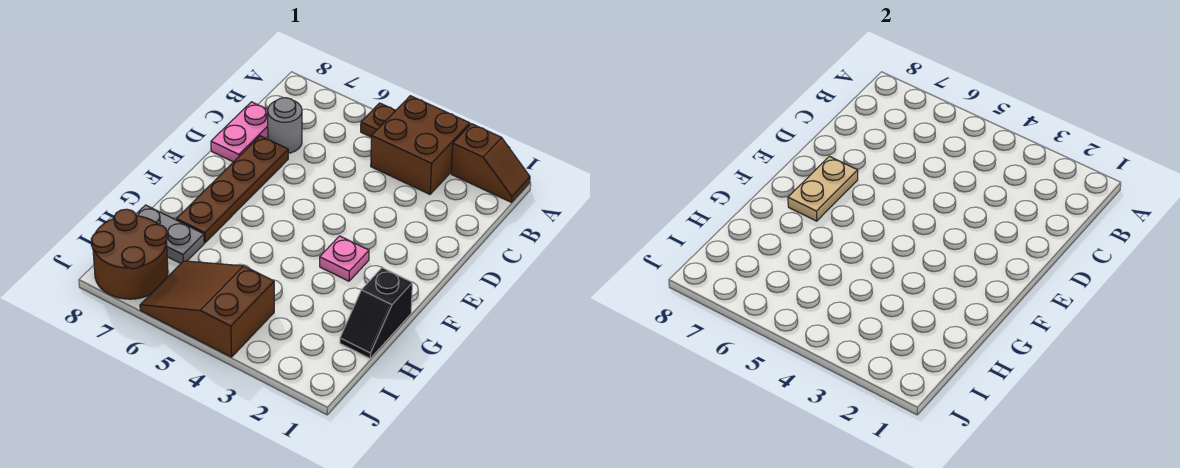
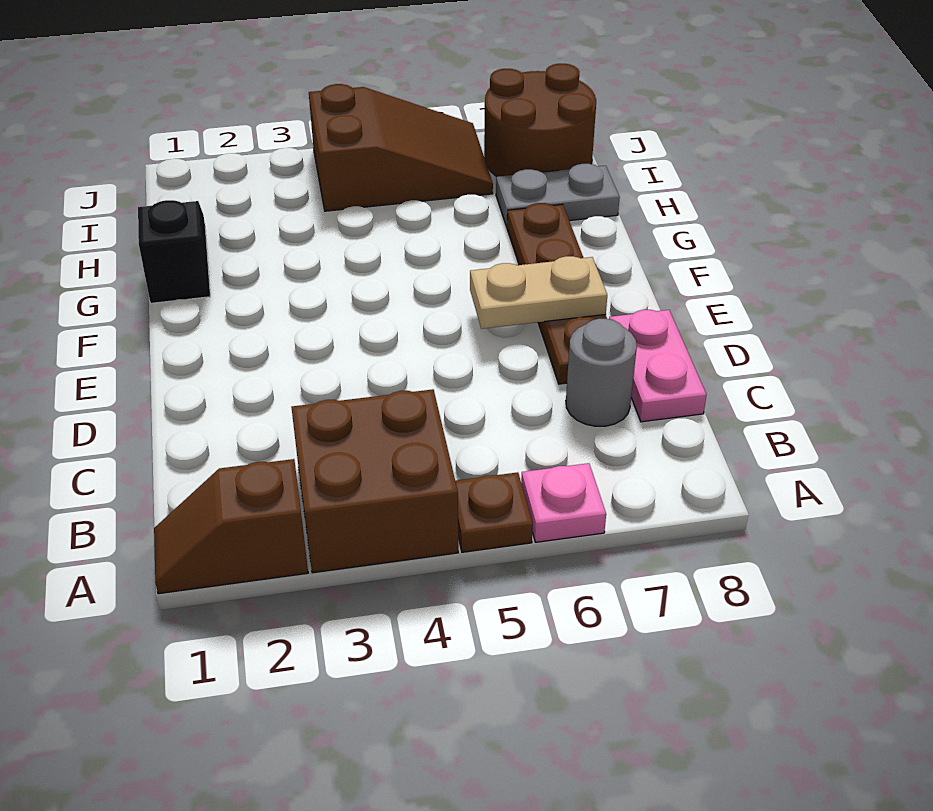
tan plate E7:F7 level 2 -> tan plate E6:E7 level 2
pink plate F3 level 1 -> pink plate A6 level 1

